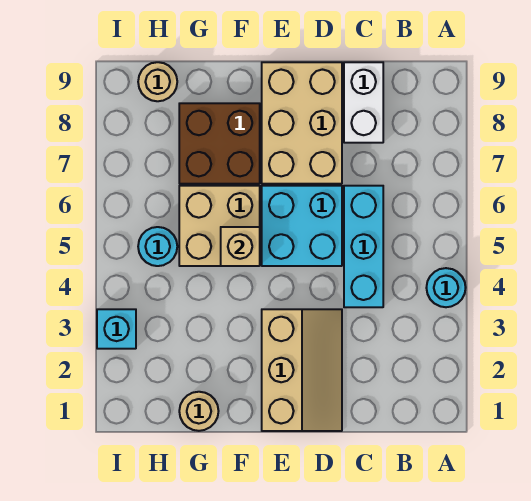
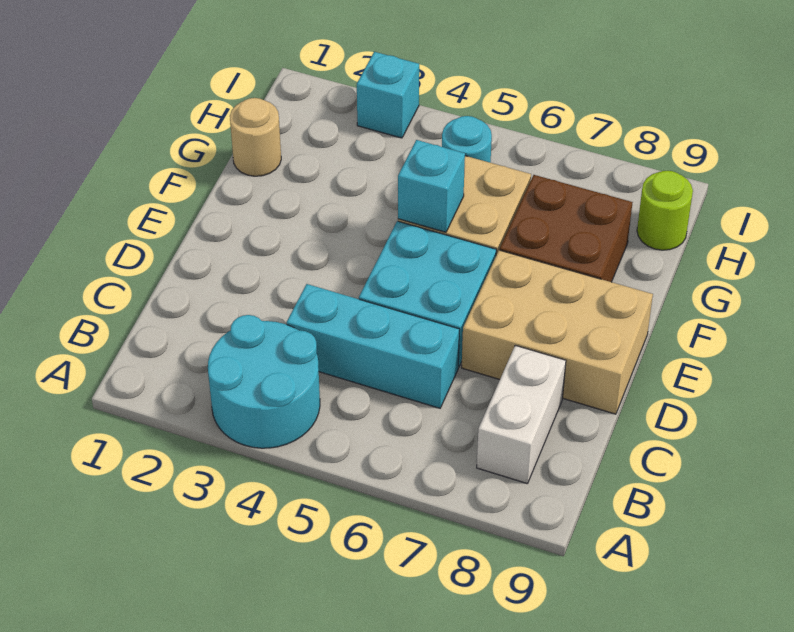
cyan round brick A4 level 1 -> cyan round brick A3:B4 level 1
white brick C8:C9 level 1 -> white brick B8:C8 level 1
tan slope D1:E3 level 1 top E -> none
tan brick F5 level 2 -> cyan brick F5 level 2
tan round brick H9 level 1 -> lime round brick H9 level 1

